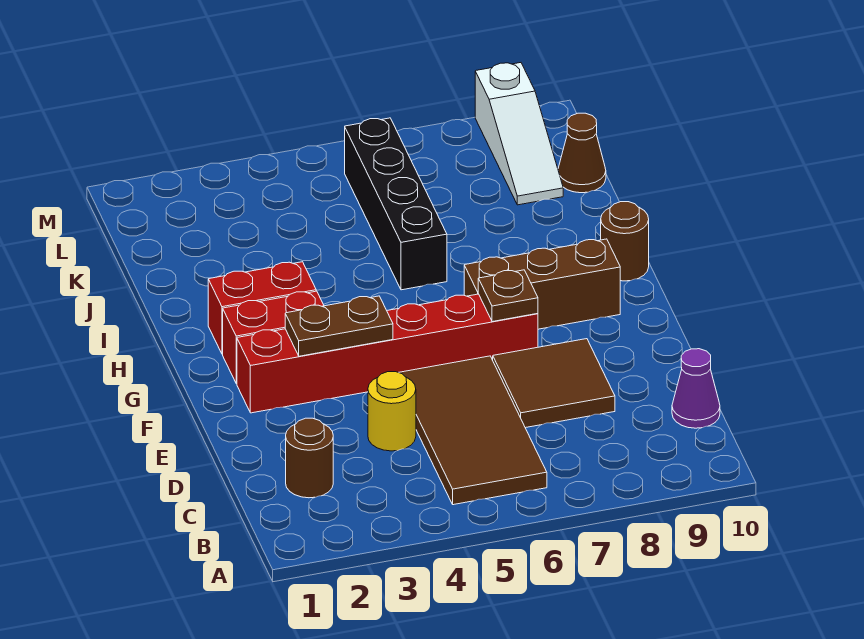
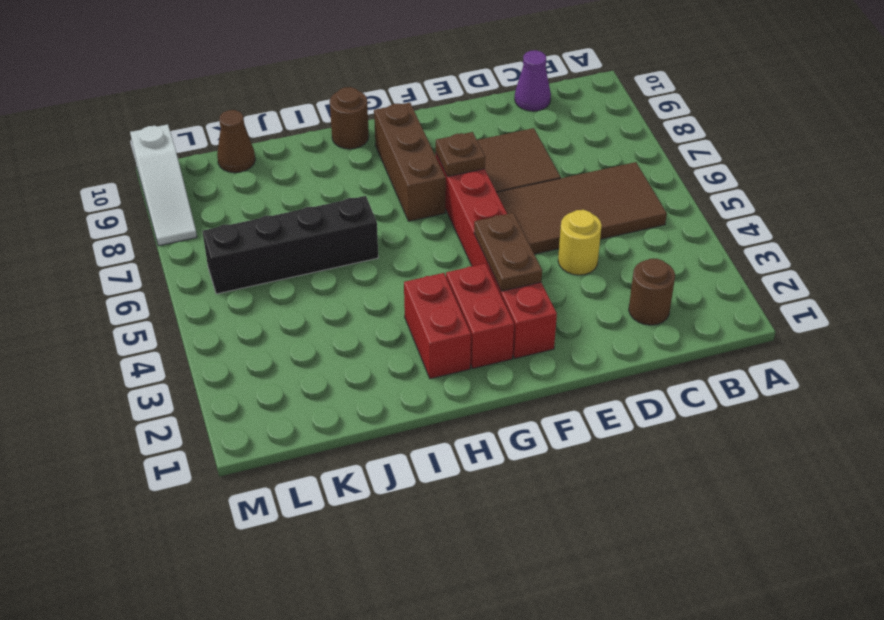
white slope K9:M9 level 1 top M -> white slope M8:M10 level 1 top 10

